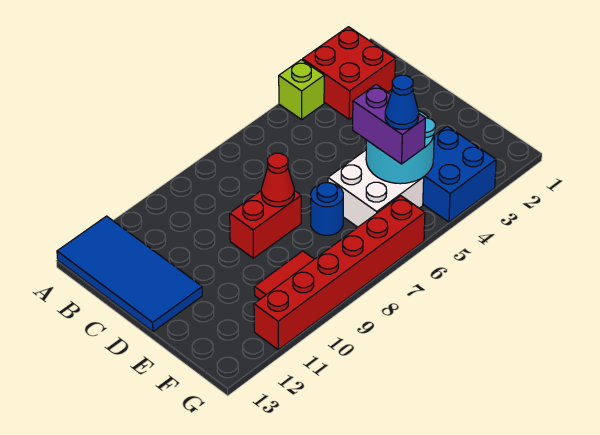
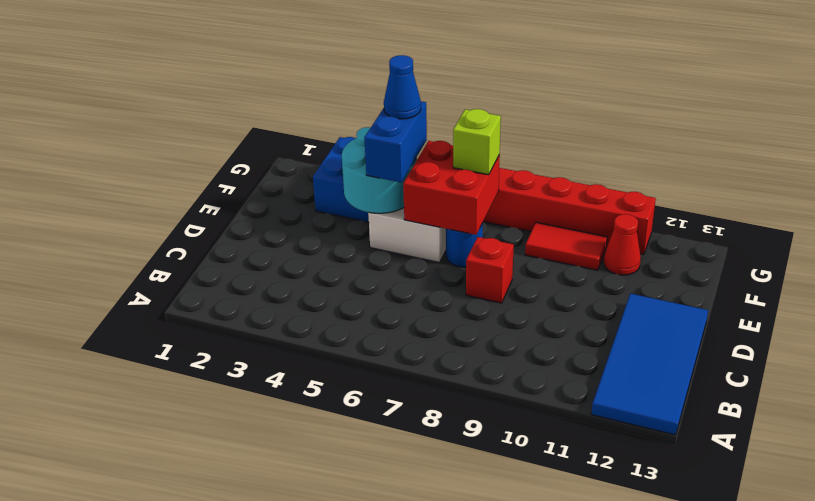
red brick A2:B3 level 1 -> red brick E6:F7 level 2
lime brick A4 level 1 -> lime brick F7 level 3
red brick D8:D9 level 1 -> red brick D8 level 1
red cone D8 level 2 -> red cone F11 level 1
purple brick E5:F5 level 3 -> blue brick E5:F5 level 3

